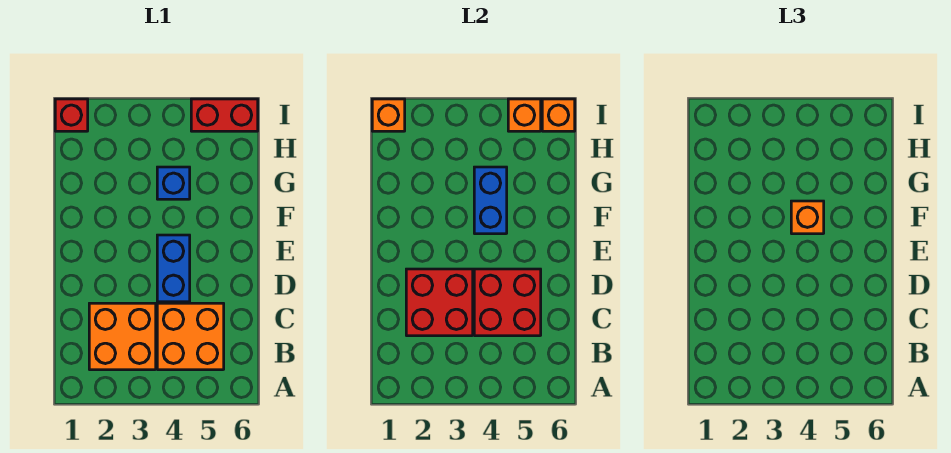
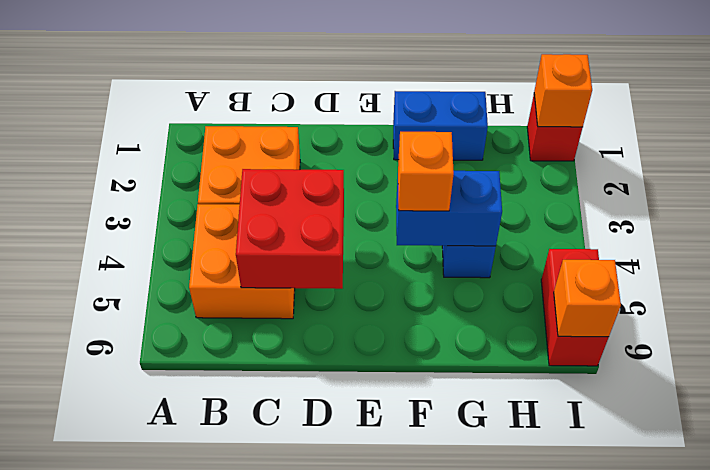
red brick C2:D3 level 2 -> none
blue brick D4:E4 level 1 -> blue brick F1:G1 level 1
orange brick I5 level 2 -> none

